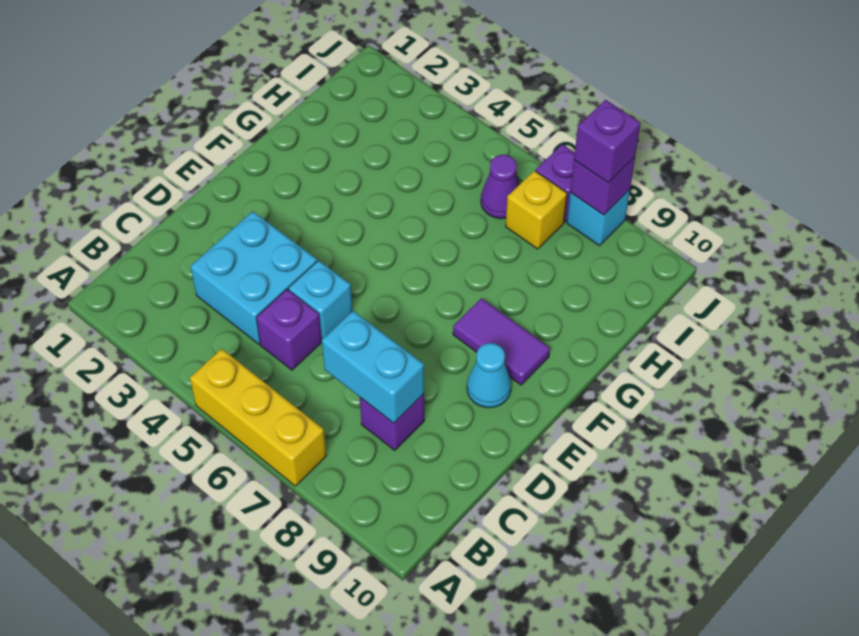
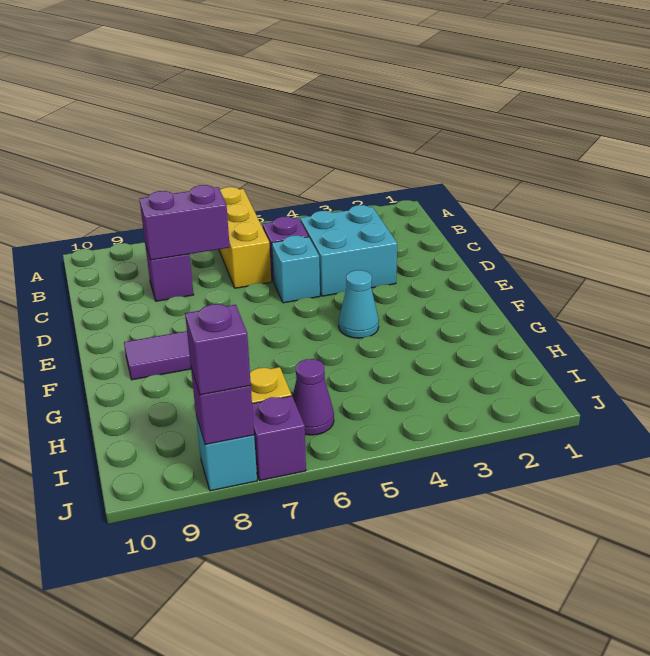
yellow brick A5:A7 level 1 -> yellow brick A6:C6 level 1
cyan brick C7:C8 level 2 -> purple brick C7:C8 level 2
cyan cone E9 level 1 -> cyan cone F4 level 1

